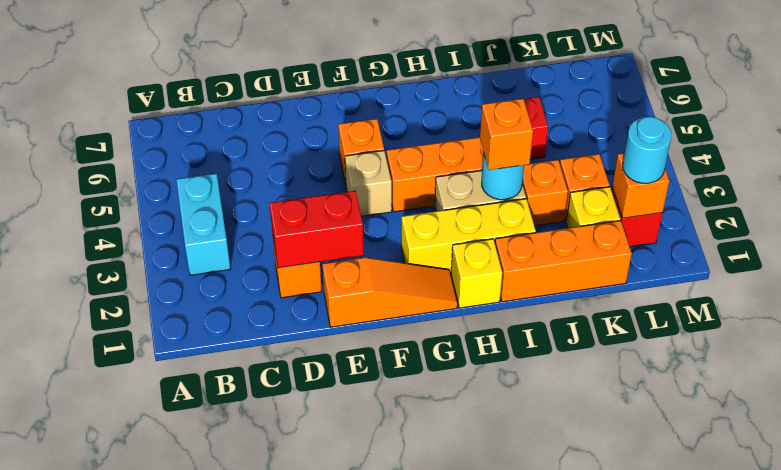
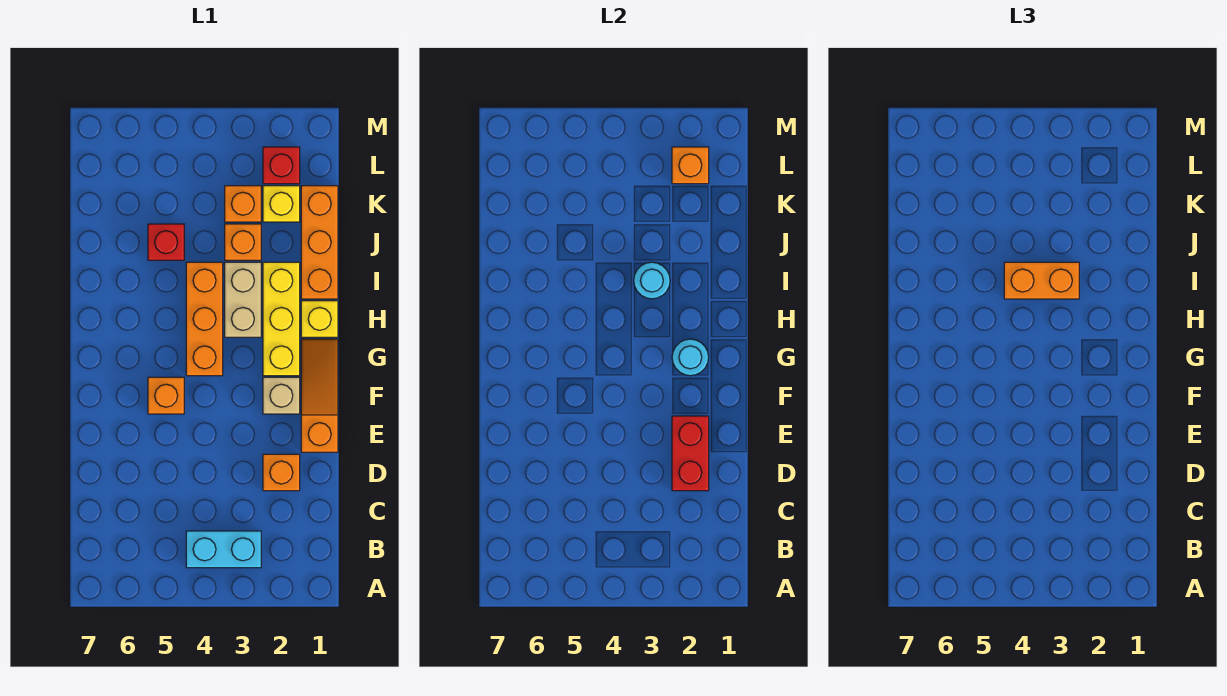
tan brick F4 level 1 -> tan brick F2 level 1
orange brick I3 level 3 -> orange brick I3:I4 level 3
cyan round brick L2 level 3 -> cyan round brick G2 level 2

